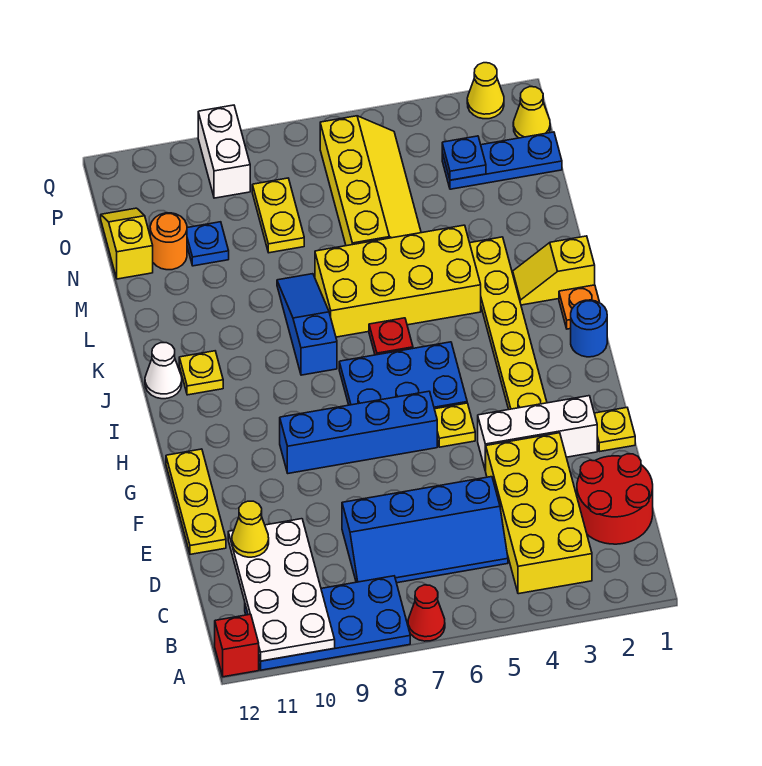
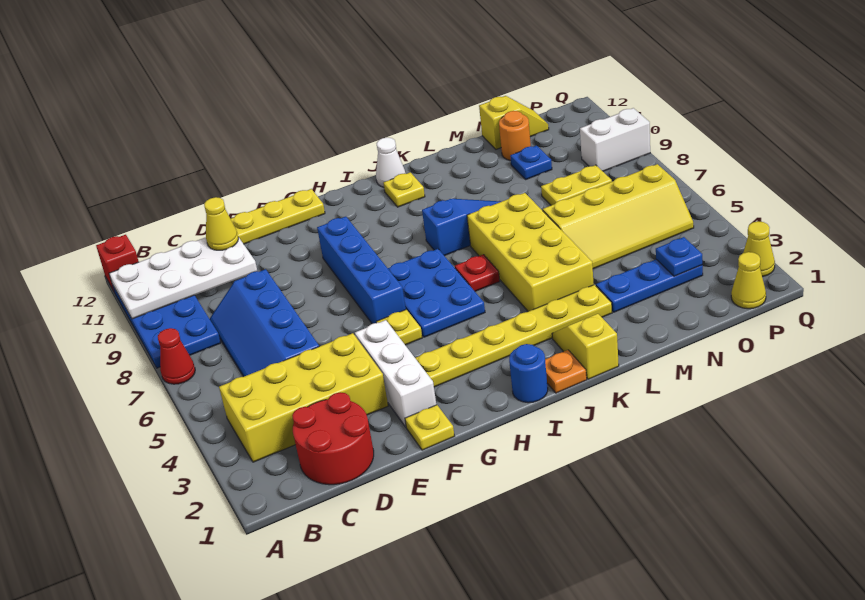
blue plate O1:O3 level 1 -> blue plate M3:O3 level 1

